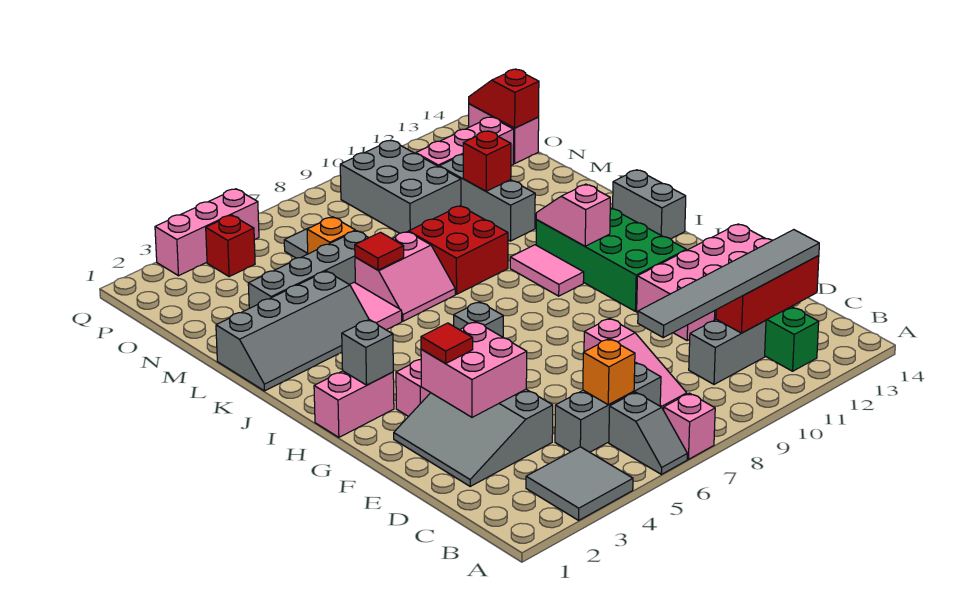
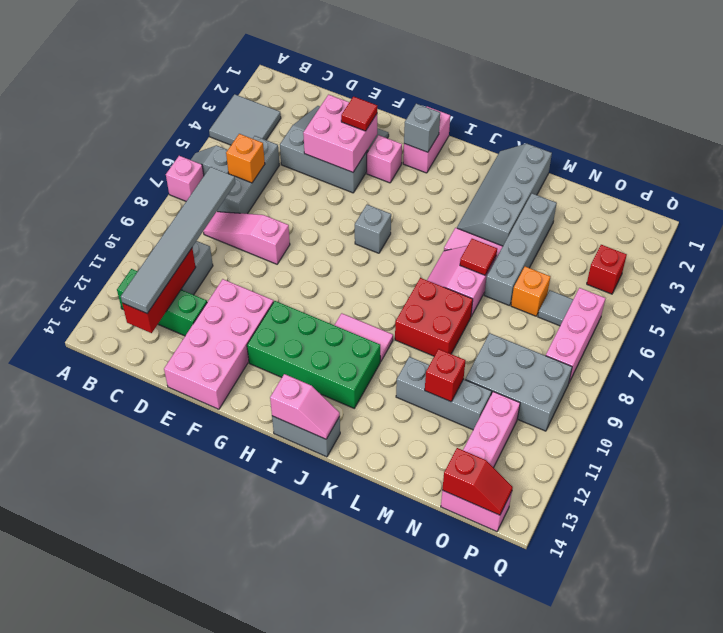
pink slope I11:J11 level 2 top I -> pink slope I14:J14 level 2 top I
pink brick Q3:Q5 level 1 -> pink brick P6:P8 level 1

